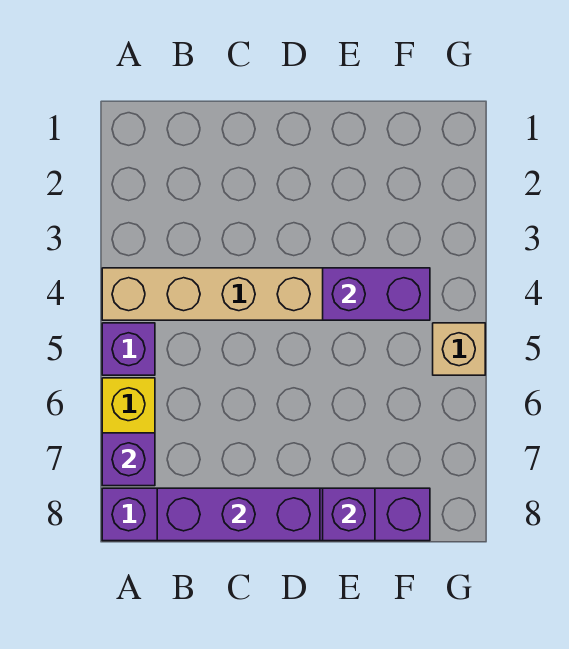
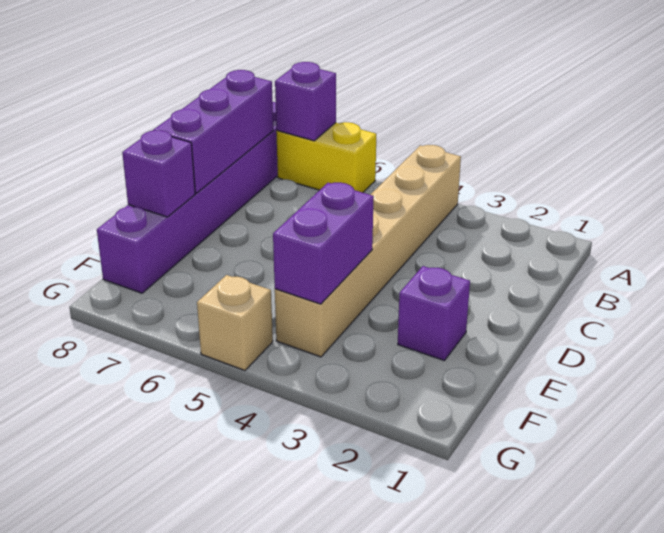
purple brick A5 level 1 -> purple brick E2 level 1

